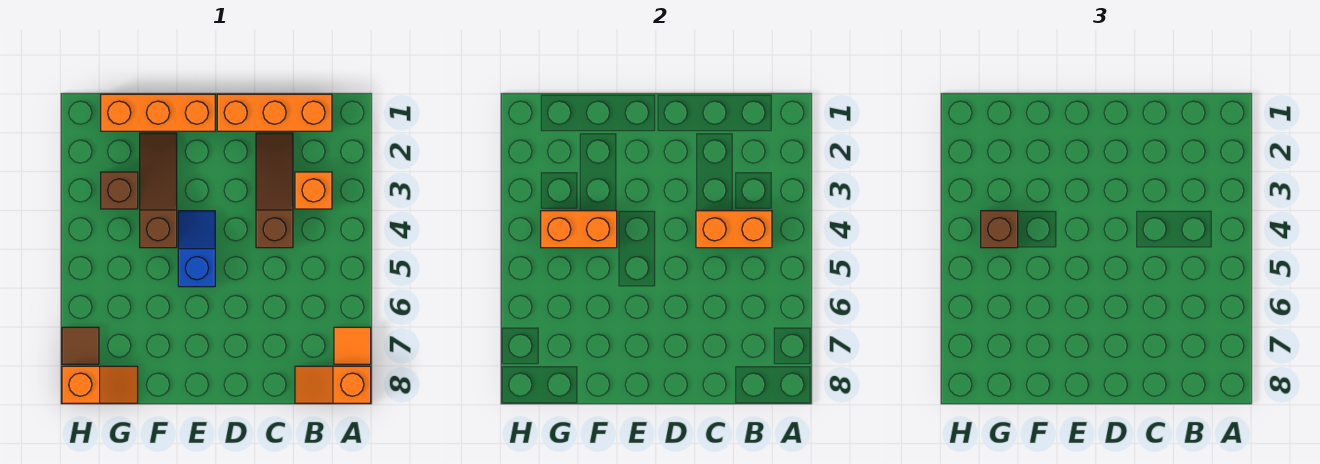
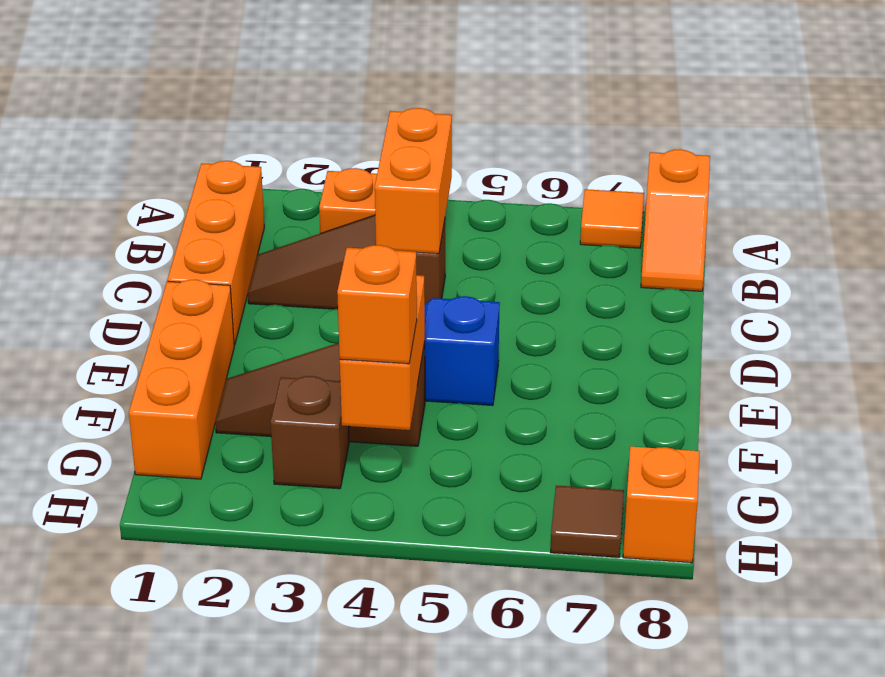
brown brick G4 level 3 -> orange brick G4 level 3

